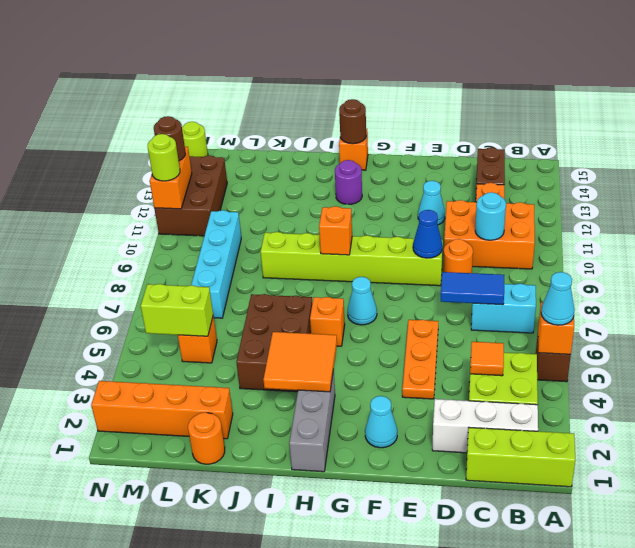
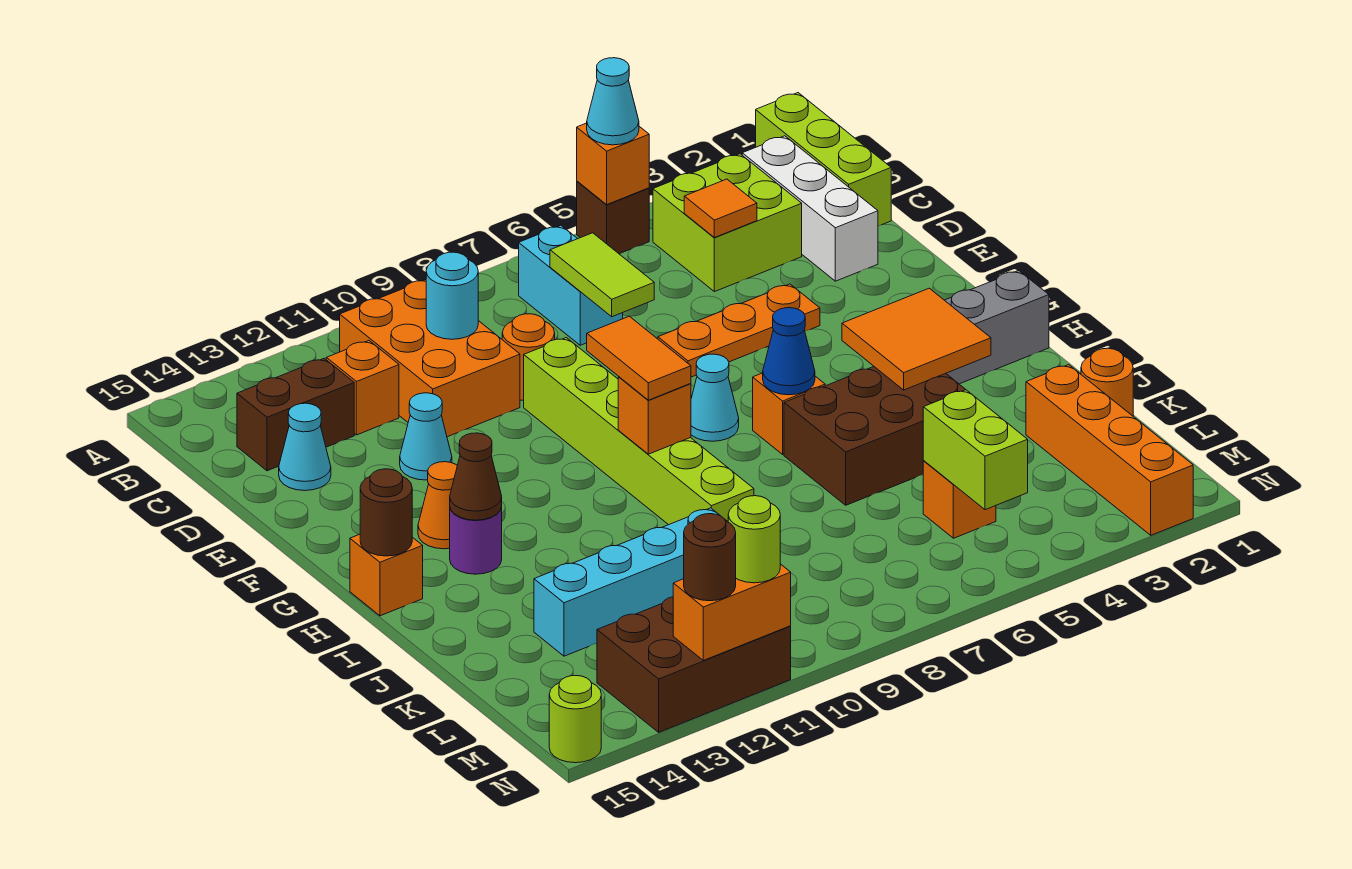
blue tile C7:D7 level 2 -> lime tile C7:D7 level 2
blue cone E9 level 2 -> blue cone H6 level 2
cyan cone F2 level 1 -> cyan cone D14 level 1
none -> orange tile G9:H9 level 3
none -> orange cone G13 level 1
none -> brown cone H13 level 2
cyan brick L7:L10 level 1 -> cyan brick K10:K13 level 1

